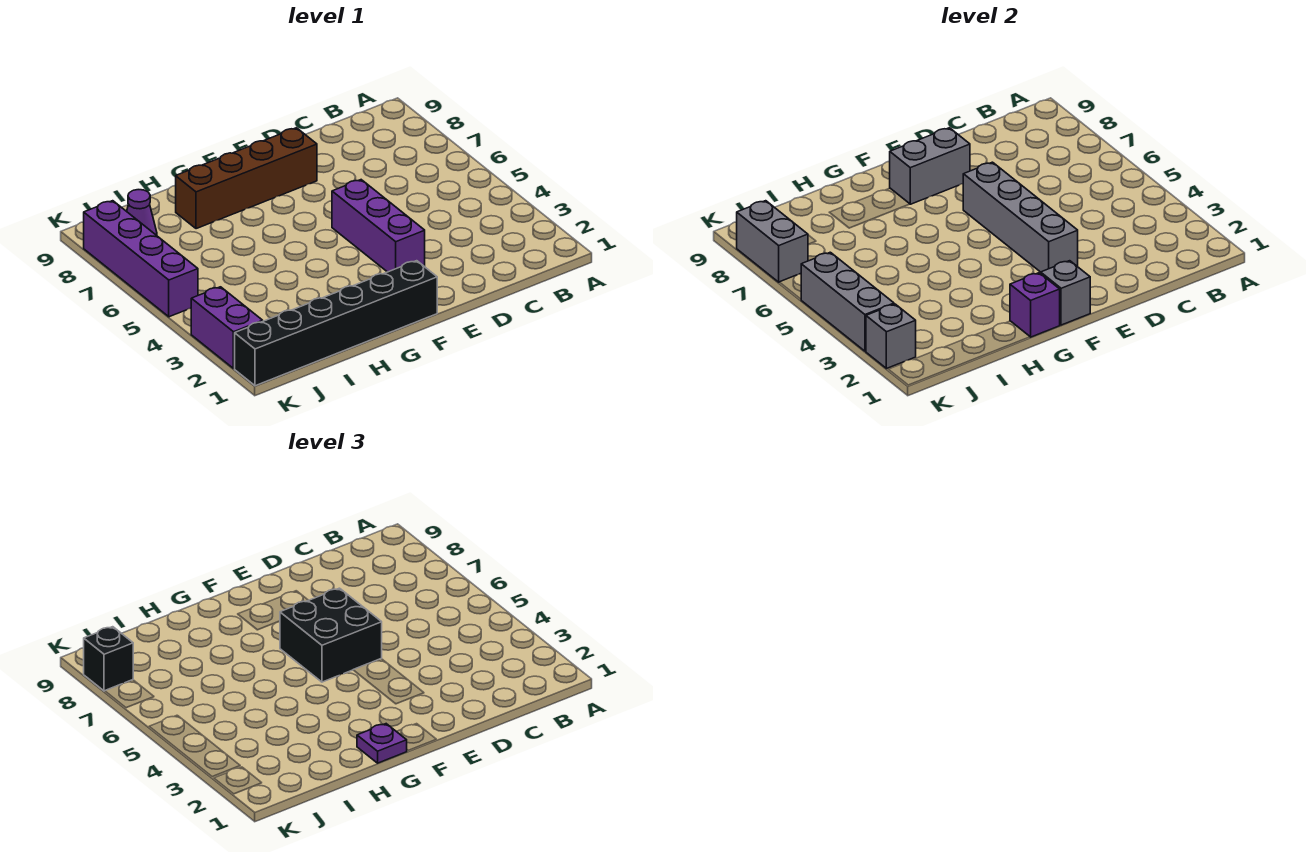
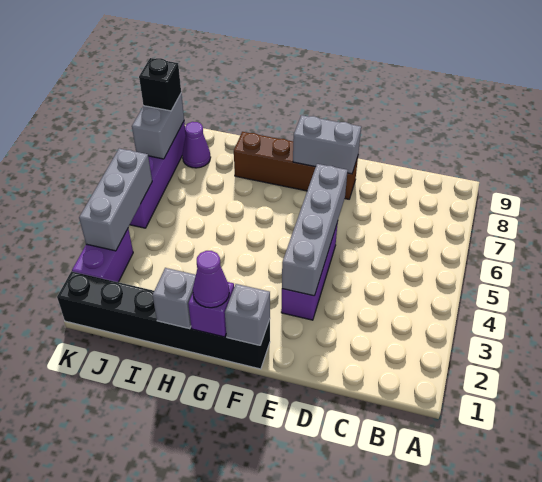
black brick E5:F6 level 3 -> none
purple plate G1 level 3 -> purple cone G1 level 3
grey brick K2 level 2 -> grey brick H1 level 2

